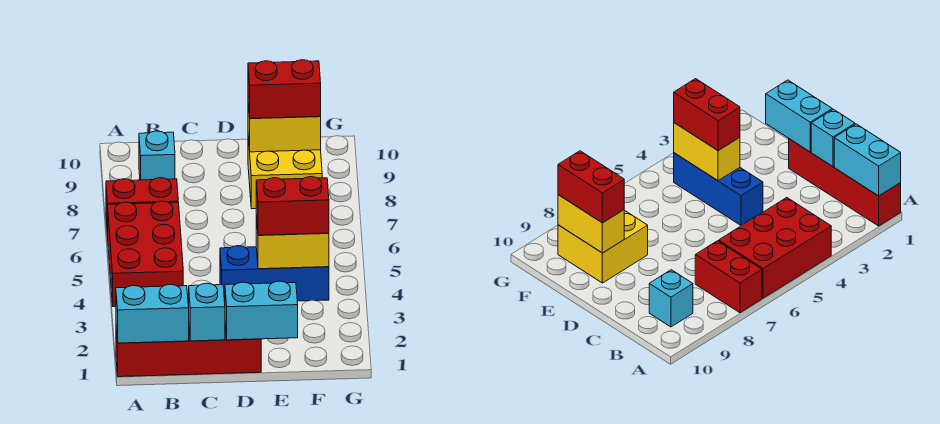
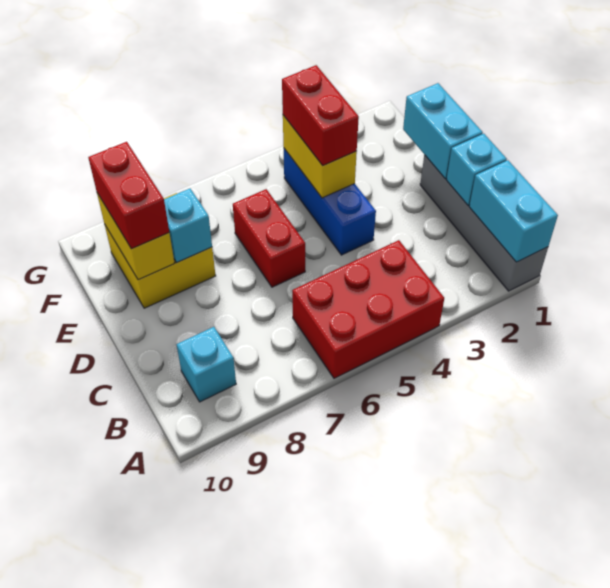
red brick A1:D1 level 1 -> grey brick A1:D1 level 1
red brick A7:B7 level 1 -> red brick D6:E6 level 1
none -> cyan brick E8 level 2

